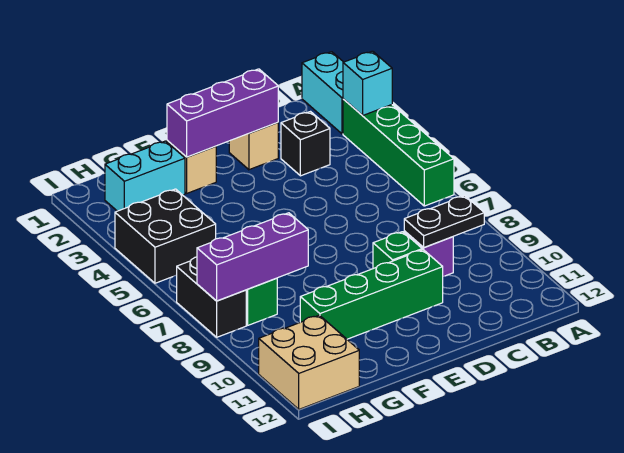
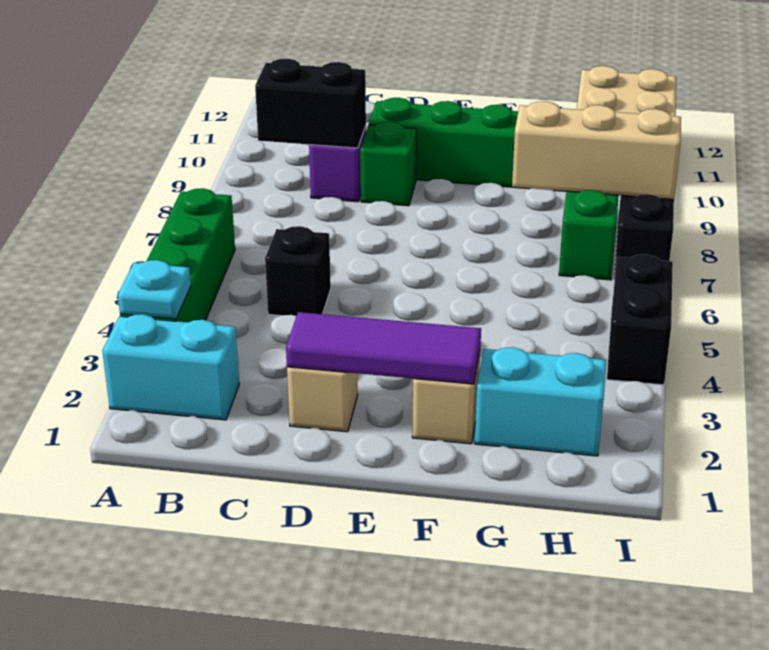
cyan brick A1:A2 level 1 -> cyan brick A2:B2 level 1
cyan brick A3 level 2 -> cyan plate A3 level 2
black plate B9:C9 level 2 -> black brick B9:C9 level 2
black brick C3 level 1 -> black brick C5 level 1
purple brick D2:F2 level 2 -> purple tile D2:F2 level 2
purple brick G8:I8 level 2 -> tan brick G8:I8 level 2
black brick H4:I5 level 1 -> black brick I4:I5 level 1

